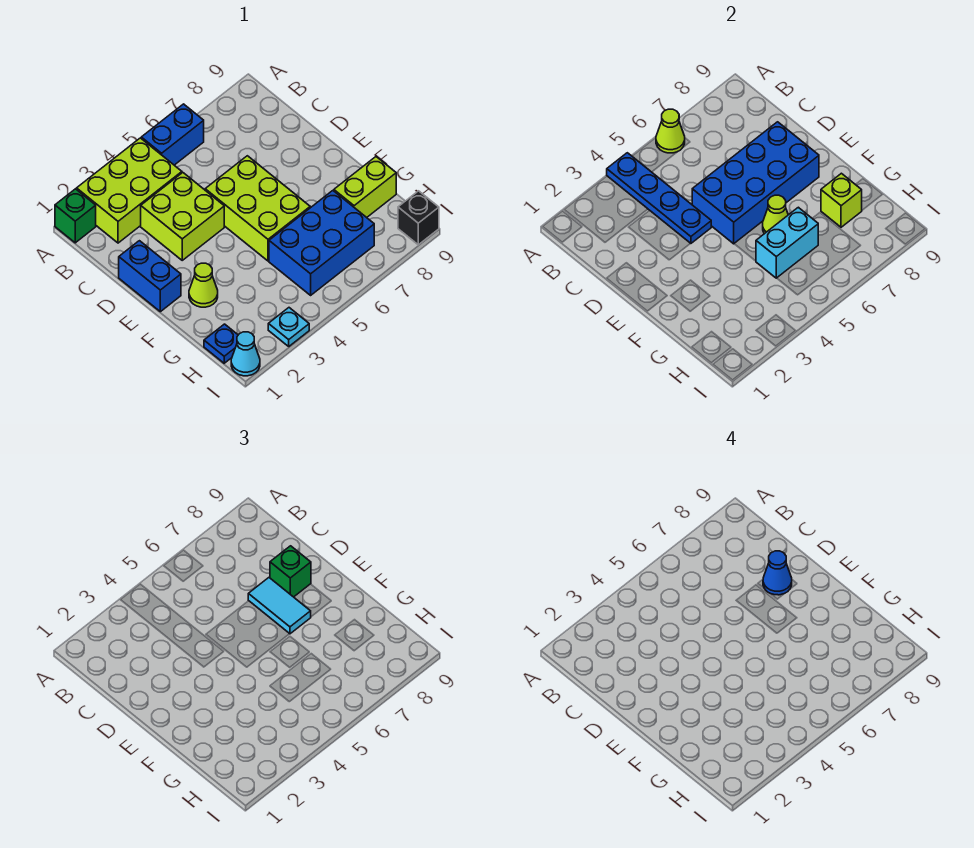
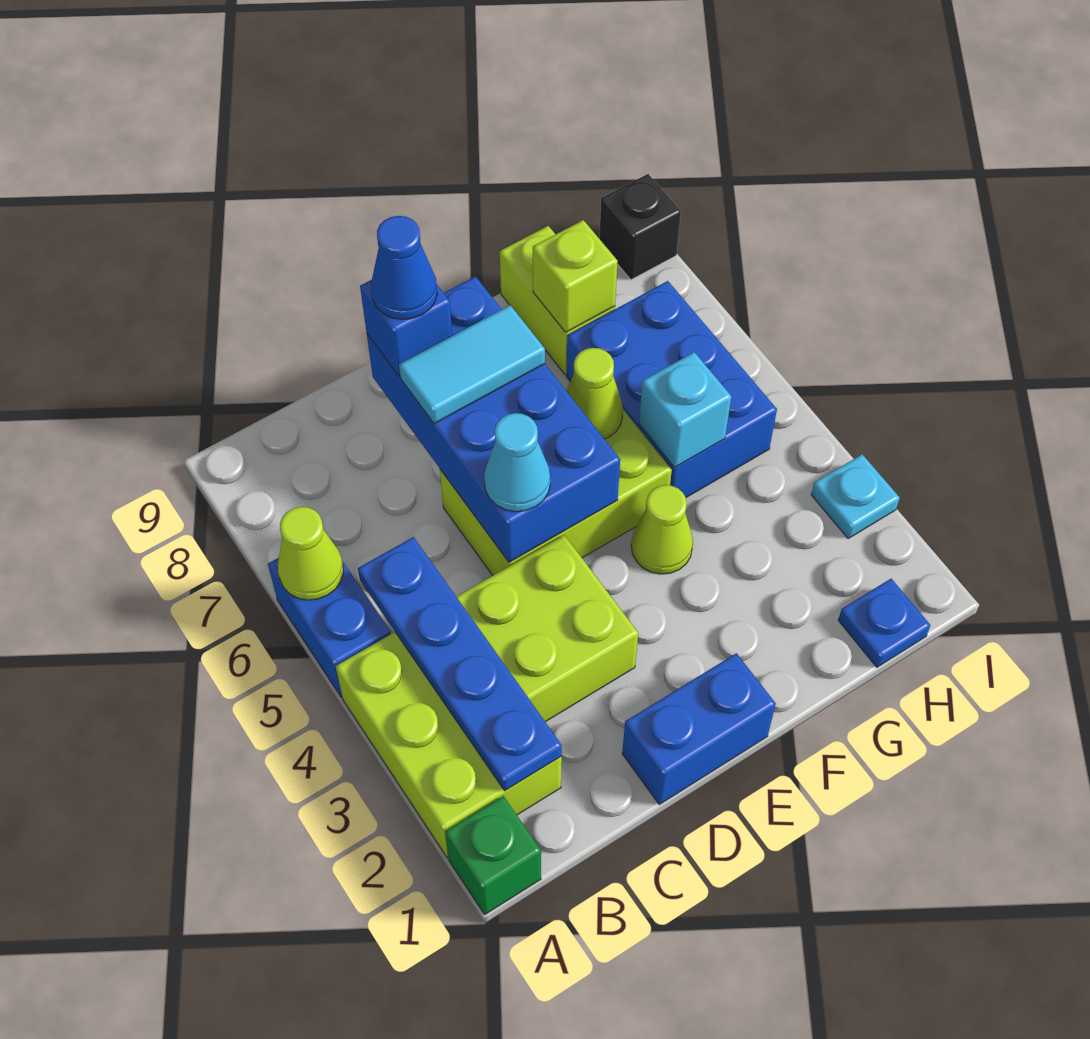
blue plate A4:D4 level 2 -> blue plate B2:B5 level 2
green brick D8 level 3 -> blue brick D8 level 3
lime cone F2 level 1 -> lime cone F4 level 1
cyan brick G5:G6 level 2 -> cyan brick G5 level 2
cyan cone I1 level 1 -> cyan cone D5 level 3

